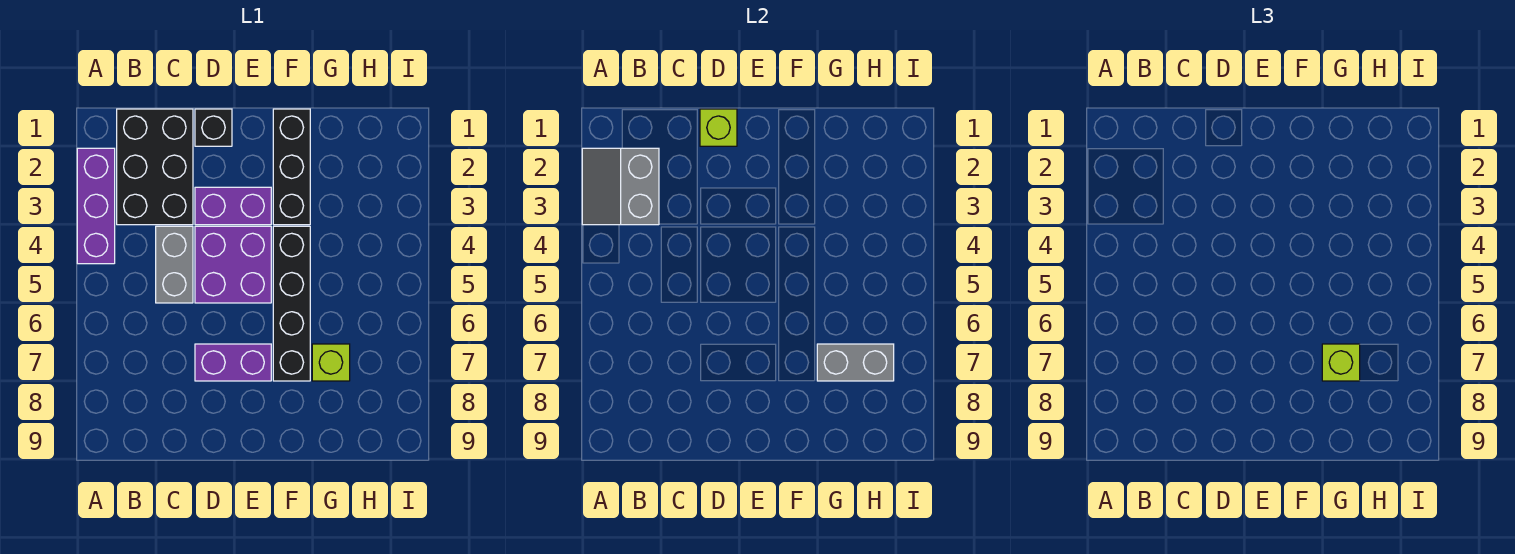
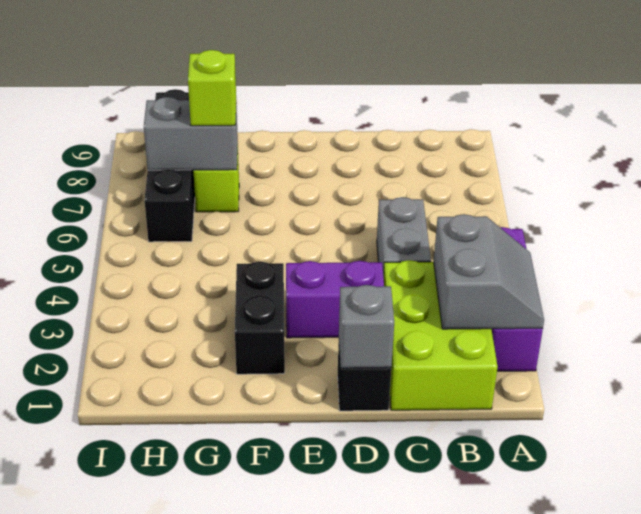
black brick B1:C3 level 1 -> lime brick B1:C3 level 1
lime brick D1 level 2 -> grey brick D1 level 2
purple brick D4:E5 level 1 -> none
purple brick D7:E7 level 1 -> none
black brick F1:F3 level 1 -> black brick F2:F3 level 1
black brick F4:F7 level 1 -> black brick H6:H9 level 1

